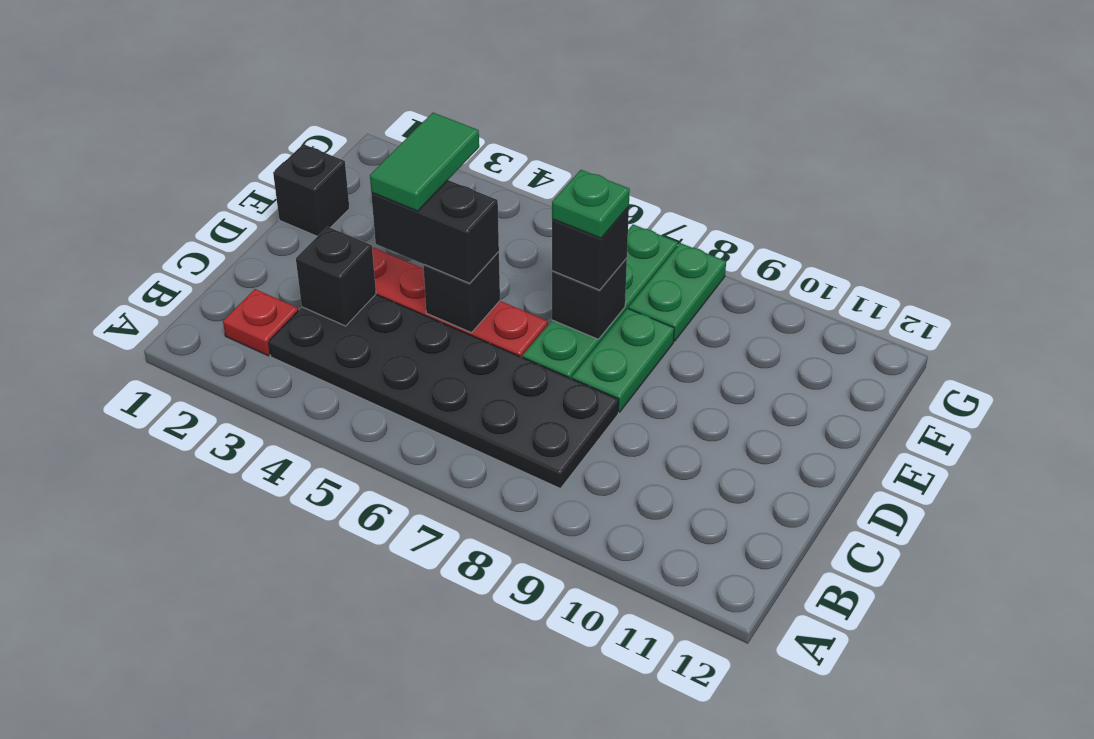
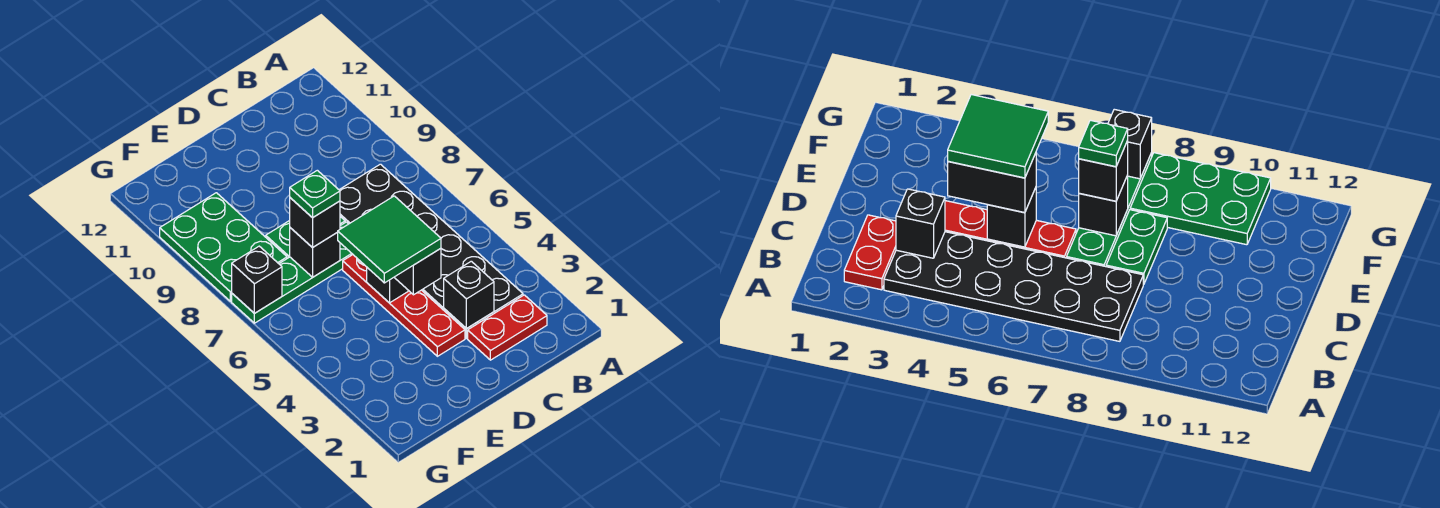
red plate B2 level 1 -> red plate B2:C2 level 1
green tile D4:E4 level 4 -> green tile D4:E5 level 4
black brick E1 level 1 -> black brick G7 level 2
green plate F8:G8 level 1 -> green plate F8:G10 level 1

